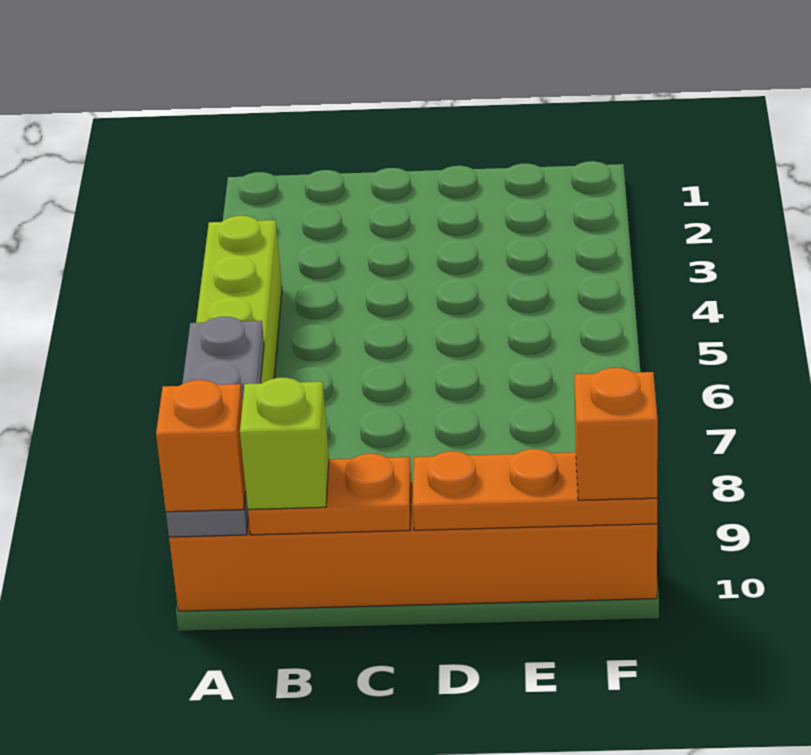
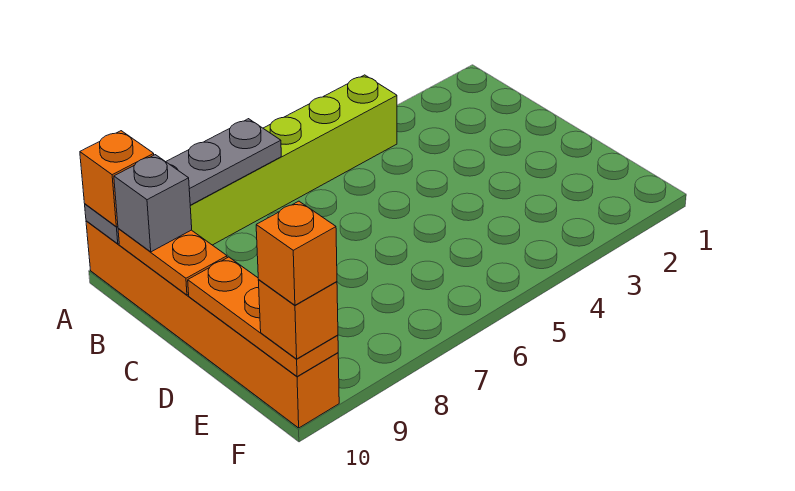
lime brick B10 level 3 -> grey brick B10 level 3
none -> orange brick F10 level 4

